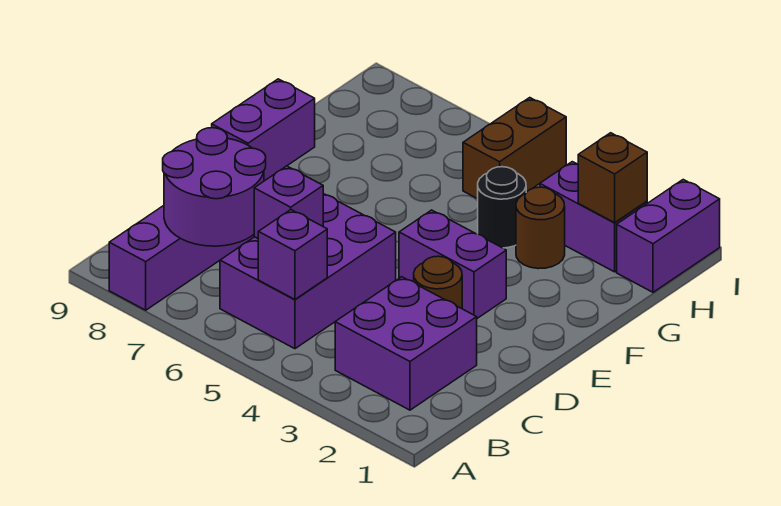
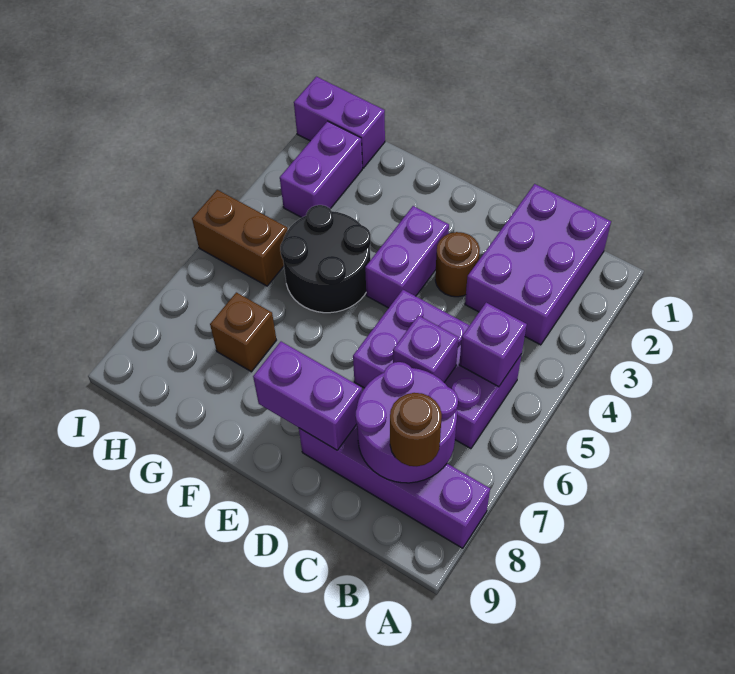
purple brick B2:C3 level 1 -> purple brick B1:C3 level 1
brown round brick G3 level 1 -> brown round brick B8 level 3
black round brick G4 level 1 -> black round brick F4:G5 level 1
brown brick H2 level 2 -> brown brick G7 level 1

